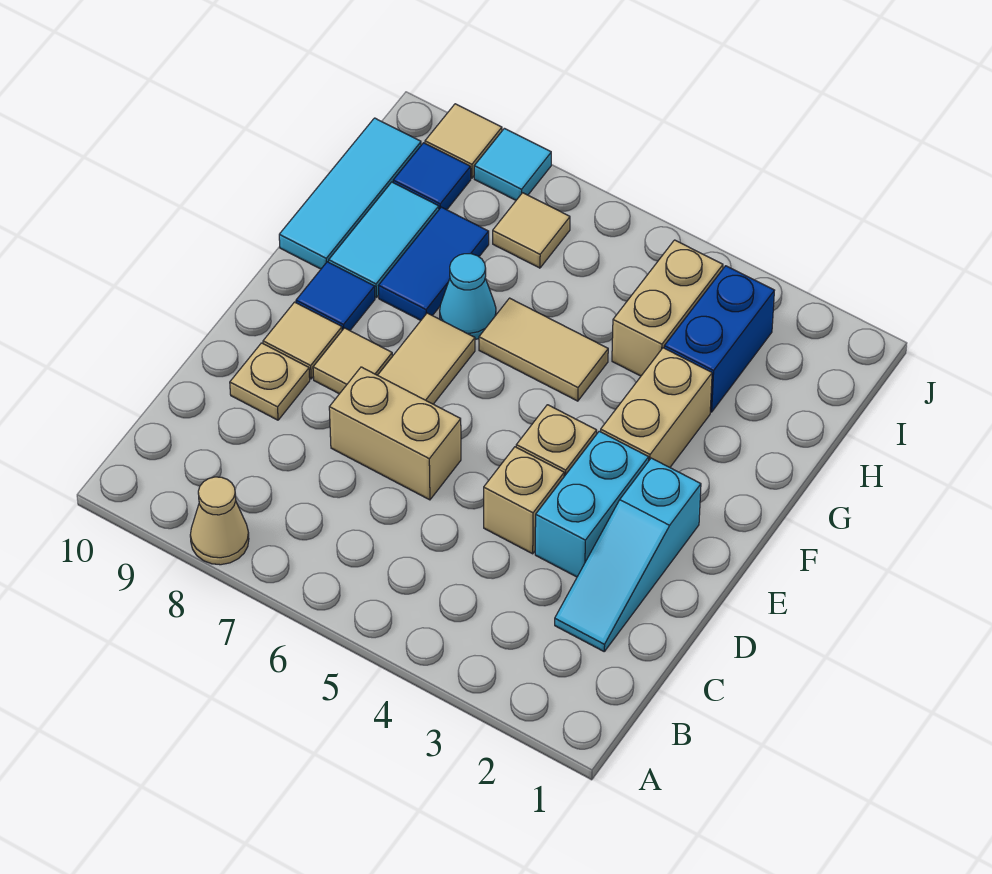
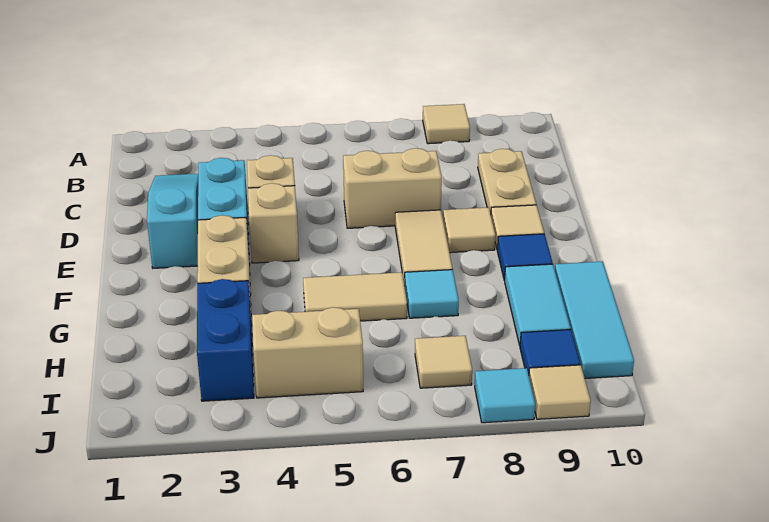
tan cone A8 level 1 -> tan tile A8 level 1
tan plate D9 level 1 -> tan plate C9:D9 level 1
cyan cone G7 level 1 -> cyan tile G7 level 1
blue tile G8:H8 level 1 -> none
tan brick H4:I4 level 1 -> tan brick I4:I5 level 1

